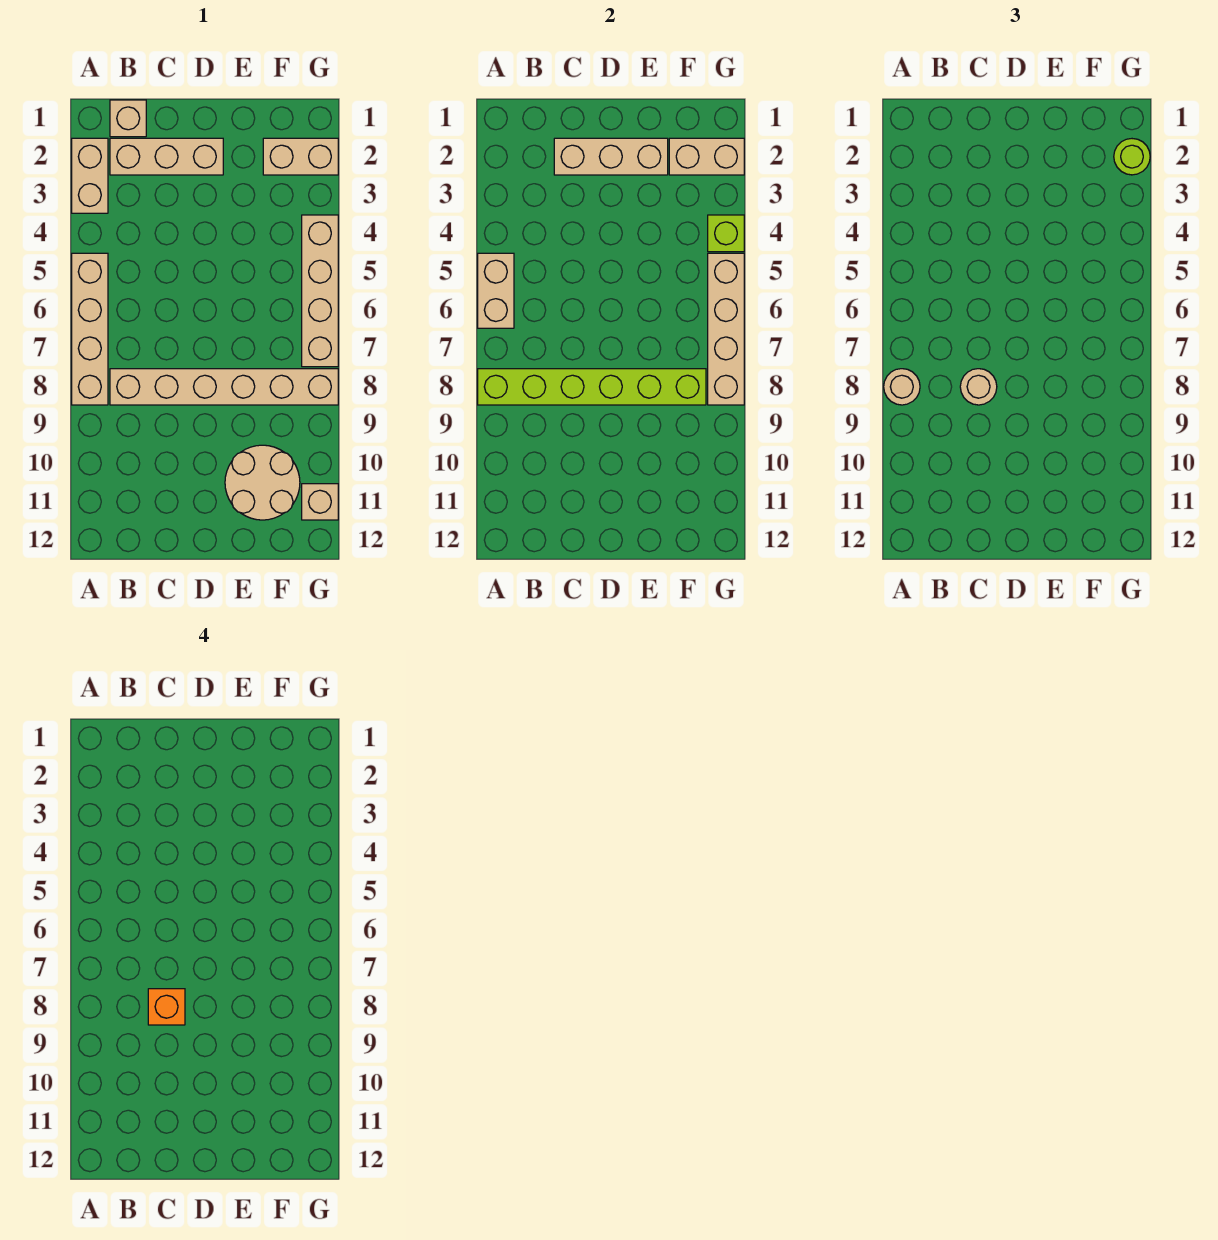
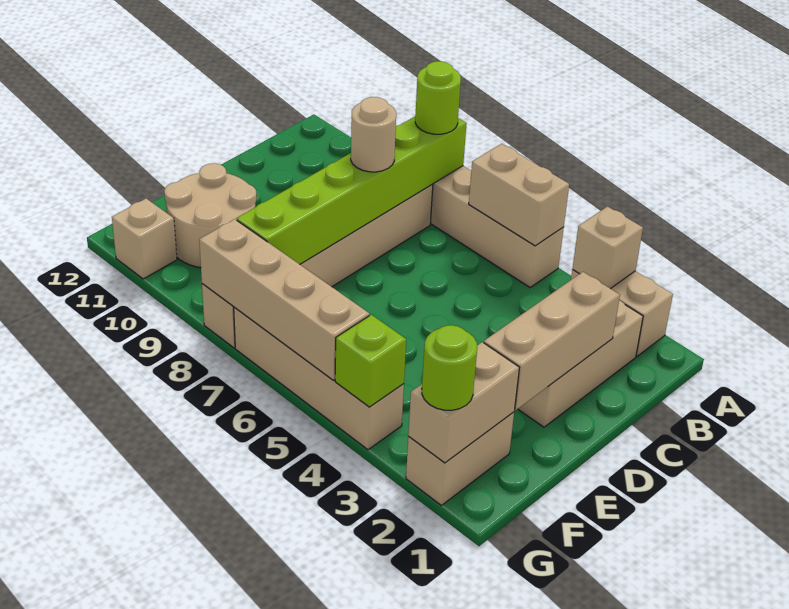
tan round brick A8 level 3 -> lime round brick A8 level 3
tan brick B1 level 1 -> tan brick A3 level 2
orange brick C8 level 4 -> none

